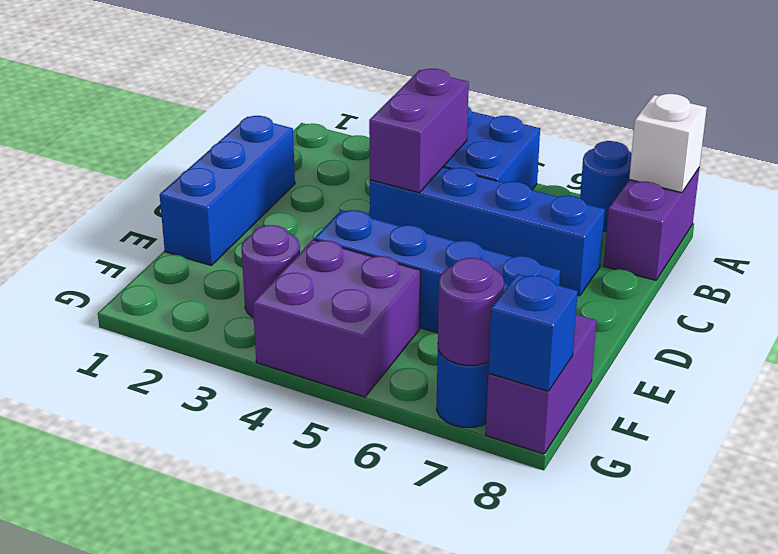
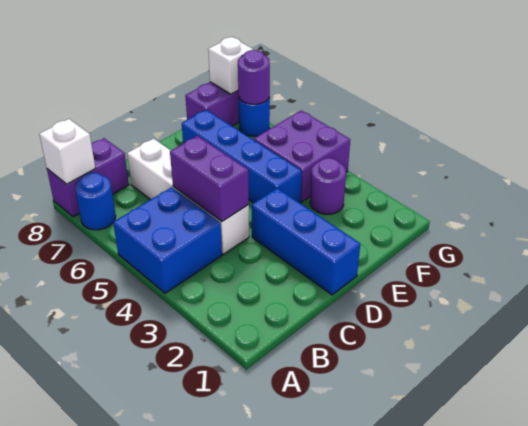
purple brick B4:C4 level 2 -> purple brick C4:C5 level 2
blue brick C1:E1 level 1 -> blue brick D1:D3 level 1
blue brick C4:C7 level 1 -> white brick C4:C7 level 1
blue brick G8 level 2 -> white brick G8 level 2

